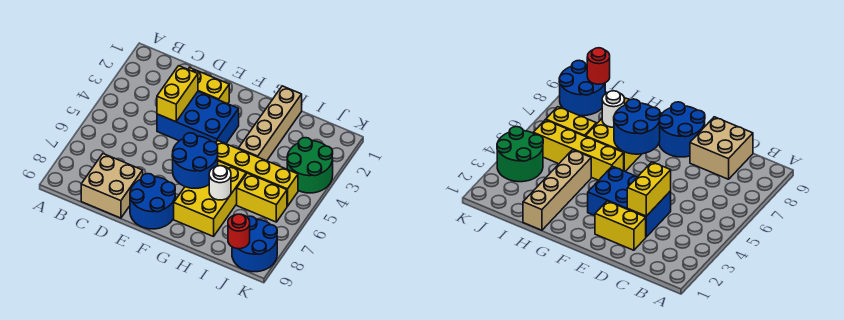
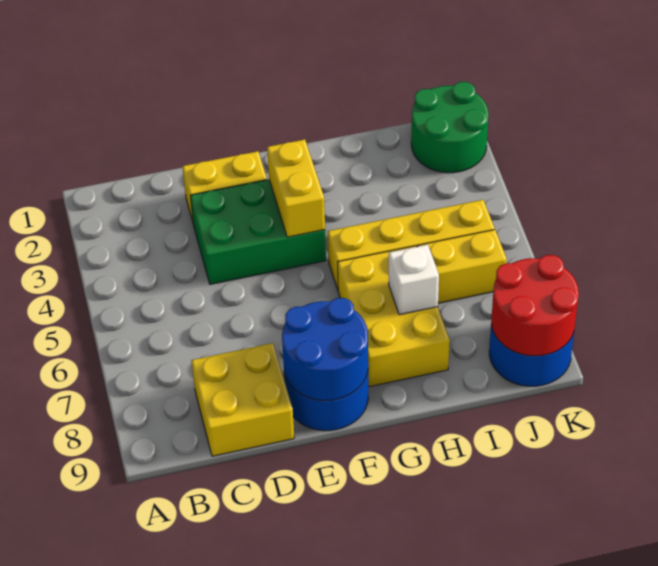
tan brick C8:D9 level 1 -> yellow brick C8:D9 level 1
blue brick D3:F4 level 1 -> green brick D3:F4 level 1
yellow brick D3:D4 level 2 -> yellow brick F3:F4 level 2
blue round brick F6:G7 level 2 -> blue round brick E8:F9 level 2
tan brick H1:H4 level 1 -> none
white round brick H7 level 2 -> white brick H7 level 2
green round brick J3:K4 level 1 -> green round brick J1:K2 level 1
red round brick J9 level 2 -> red round brick J8:K9 level 2

